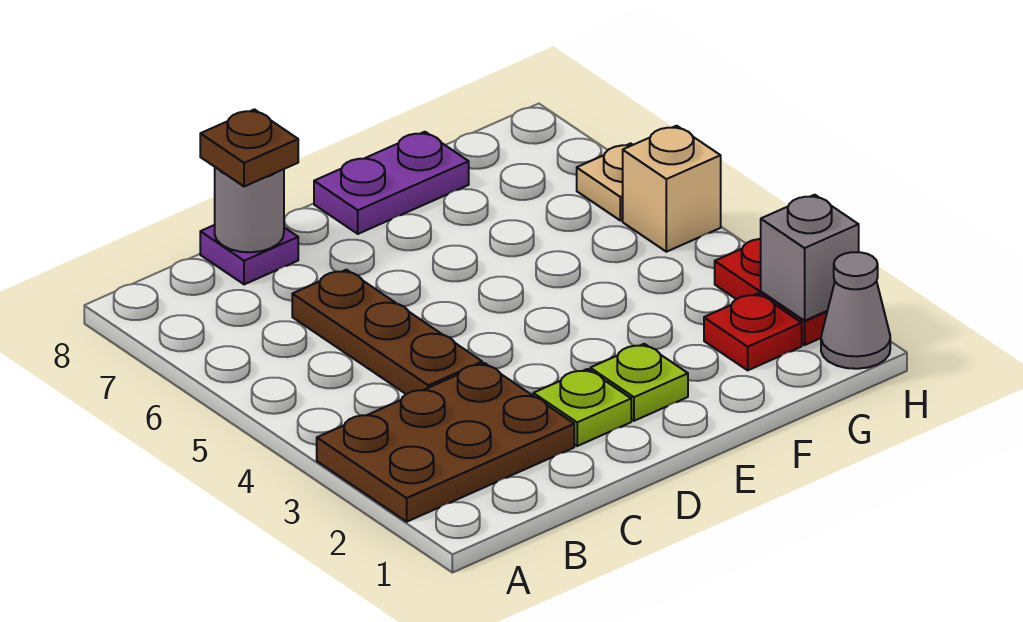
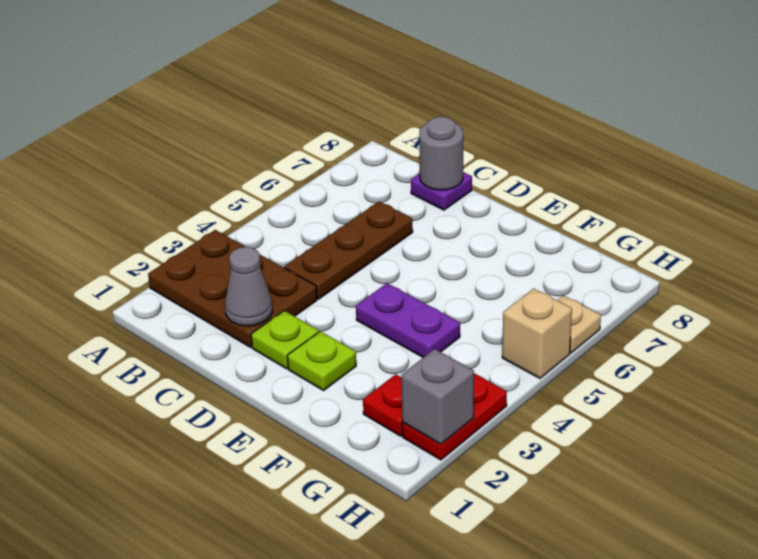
brown plate C8 level 3 -> none
purple plate E8:F8 level 1 -> purple plate E4:F4 level 1
grey cone H1 level 1 -> grey cone C2 level 2

